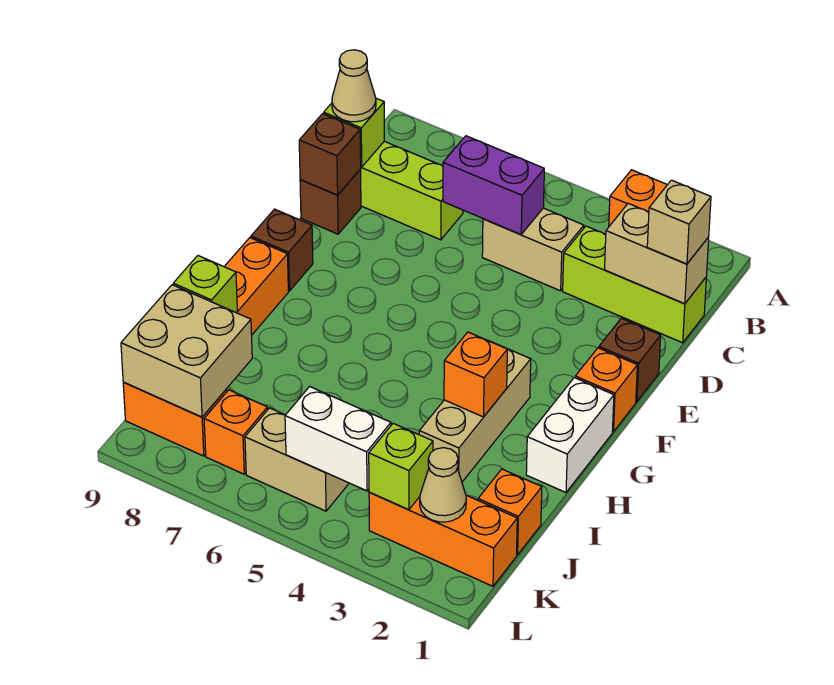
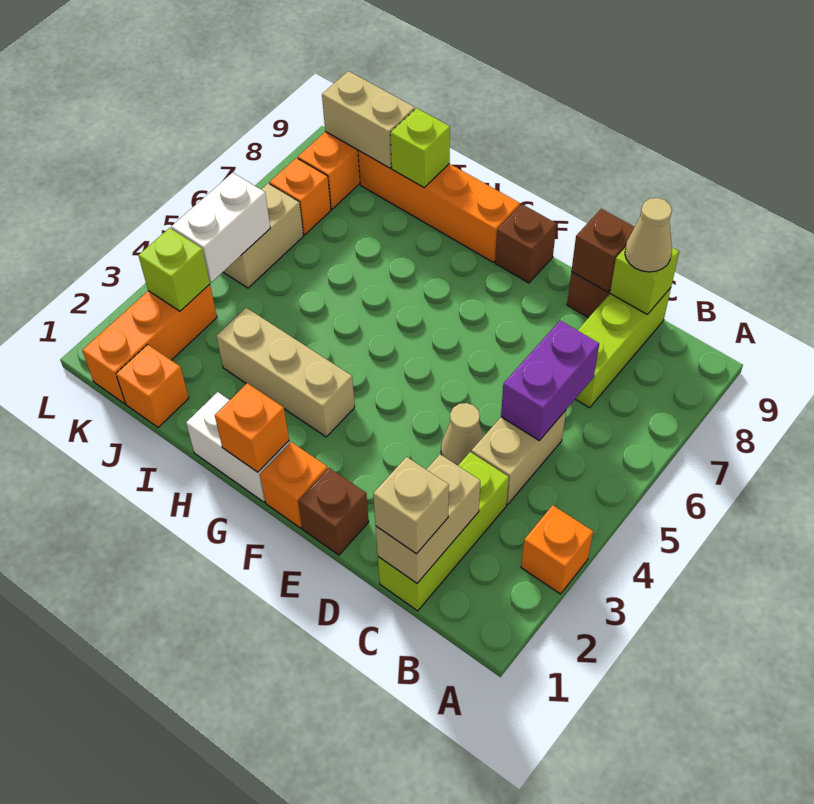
orange brick H3 level 2 -> orange brick G1 level 2
tan brick J8:K9 level 2 -> tan brick J9:K9 level 2
tan cone K2 level 2 -> tan cone D4 level 1

